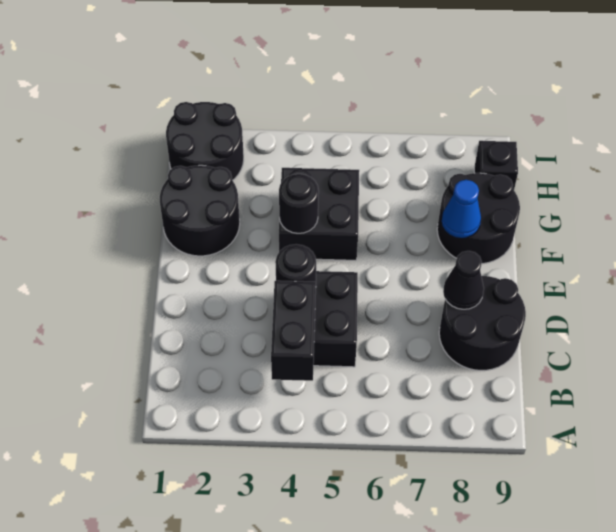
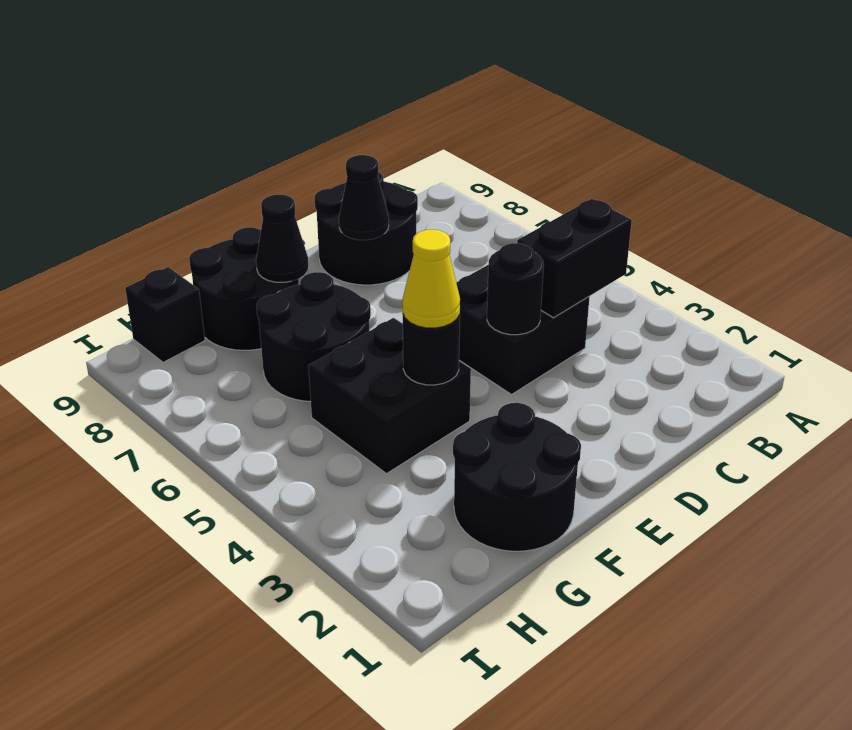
none -> yellow cone F4 level 3
blue cone F8 level 2 -> black cone F8 level 2
black round brick H1:I2 level 1 -> black round brick F6:G7 level 1

